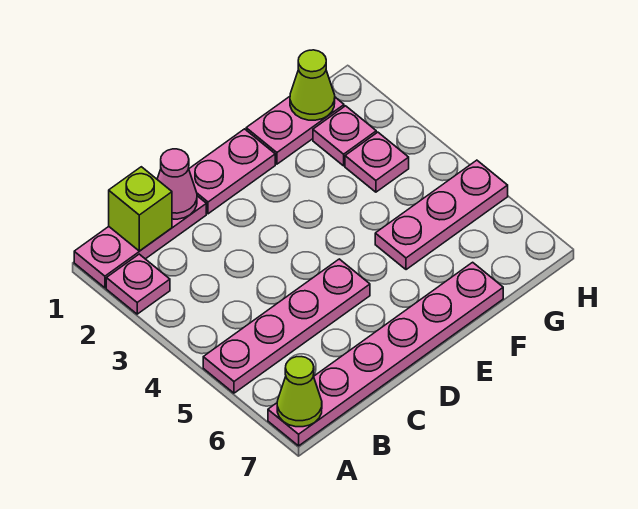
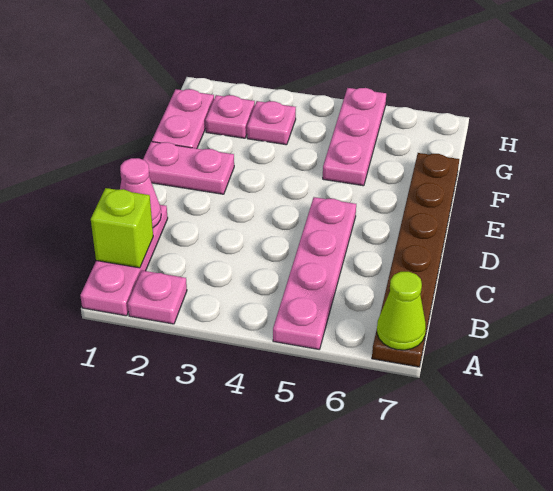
pink plate A7:F7 level 1 -> brown plate A7:F7 level 1
pink plate D1:E1 level 1 -> pink plate E1:E2 level 1
lime cone G1 level 2 -> none

